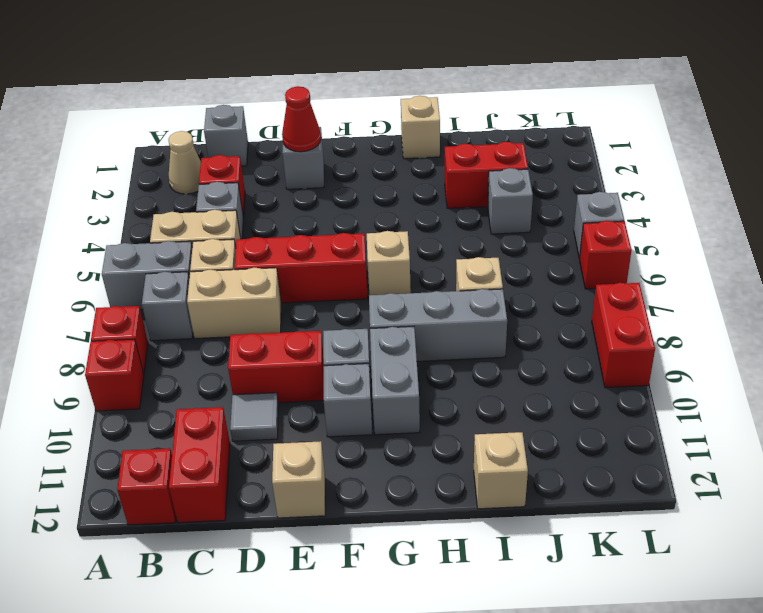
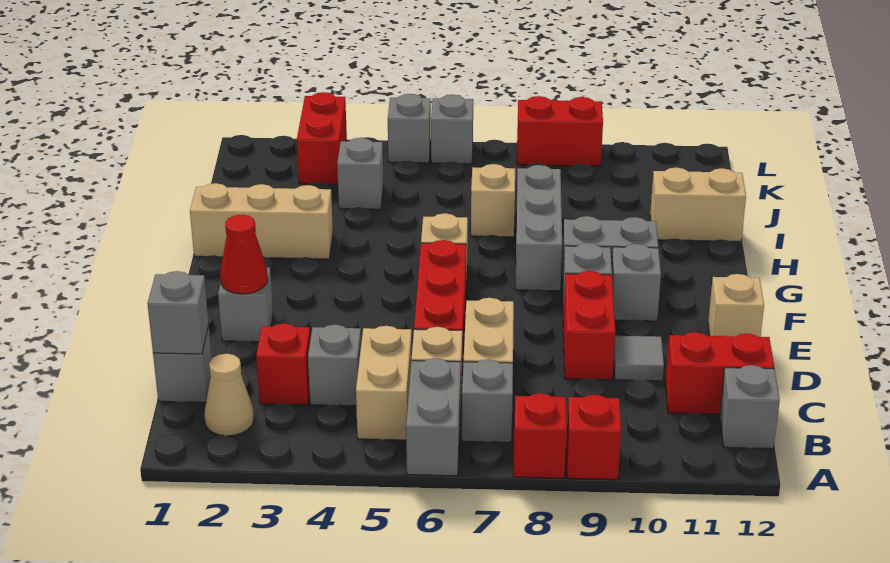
red brick B12 level 1 -> grey brick B12 level 1
none -> grey brick C1 level 2
tan brick H1 level 1 -> tan brick H1:H3 level 1
red brick I3:J3 level 1 -> red brick K3:L3 level 1
tan brick I12 level 1 -> tan brick I11:I12 level 1
red brick L6 level 1 -> grey brick L6 level 1

